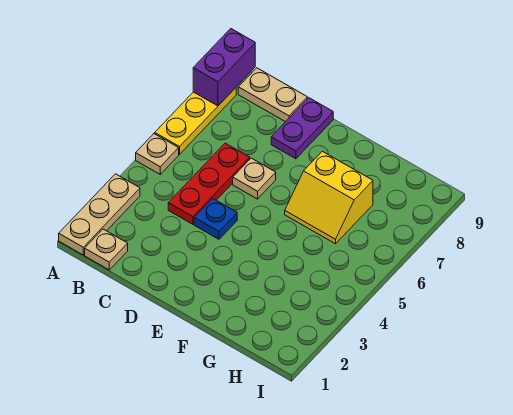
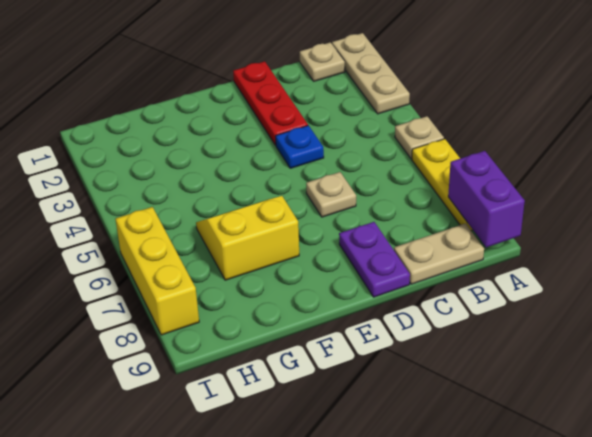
red plate C4:C6 level 1 -> red plate D1:D3 level 1
none -> yellow brick I6:I8 level 1

